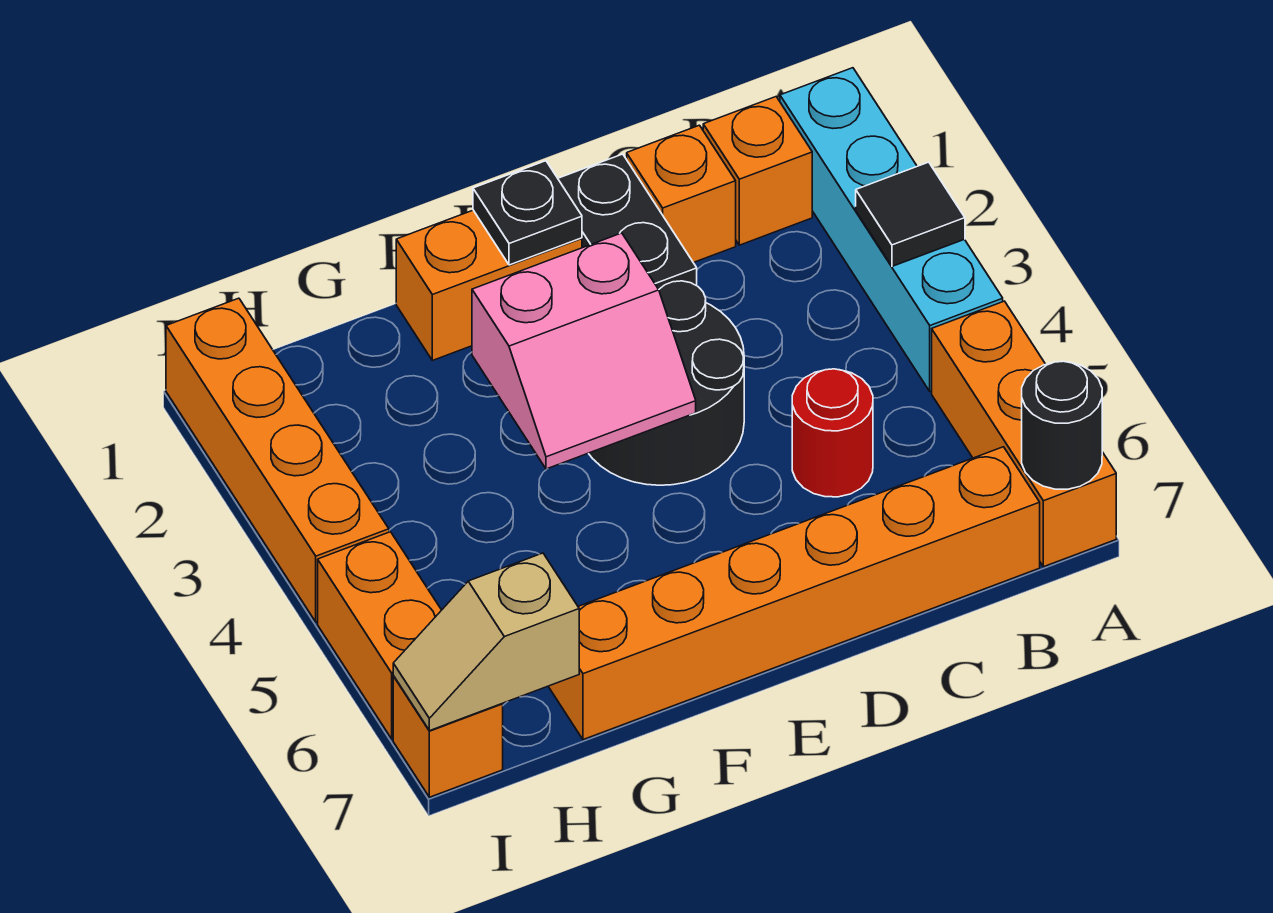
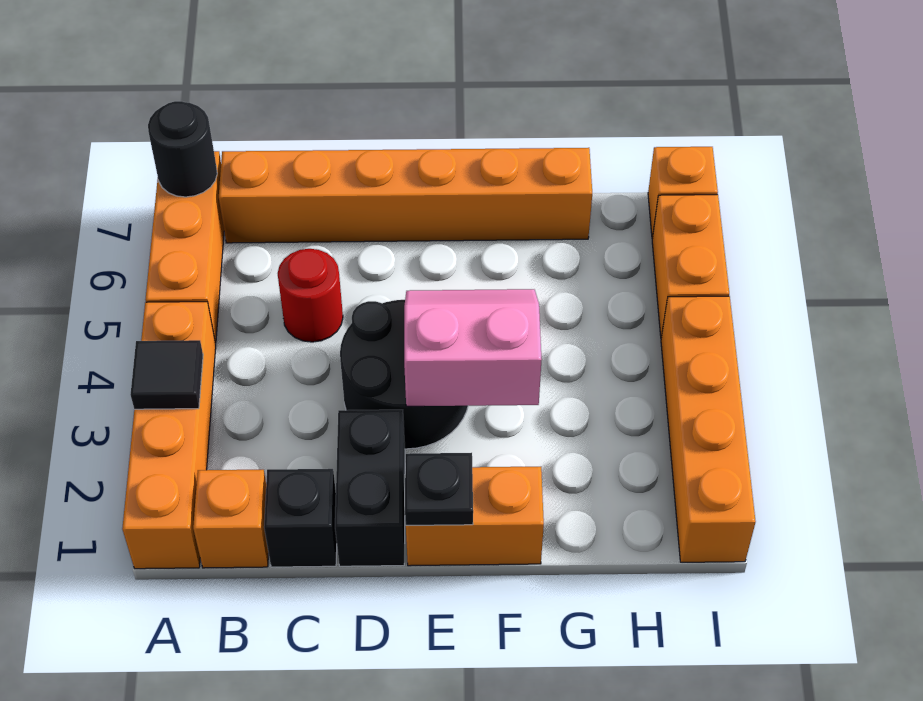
cyan brick A1:A4 level 1 -> orange brick A1:A4 level 1
orange brick C1 level 1 -> black brick C1 level 1
tan slope H7:I7 level 2 top H -> none

